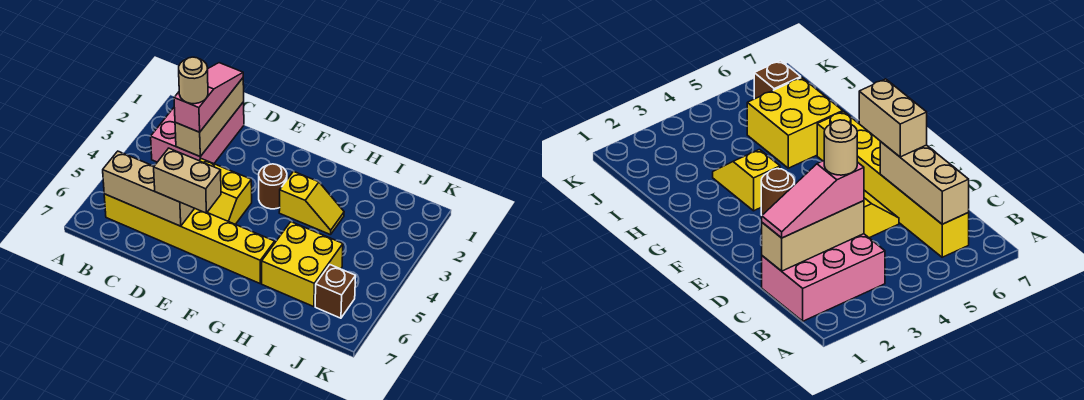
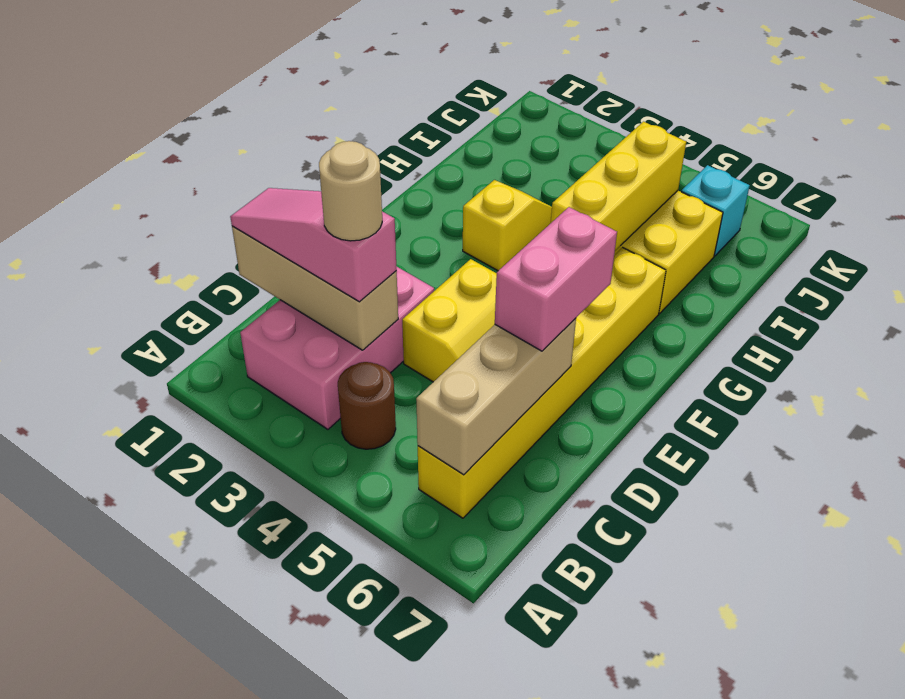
pink brick B1:C3 level 1 -> pink brick B2:D3 level 1
tan brick D6:E6 level 3 -> pink brick D6:E6 level 3
brown round brick F3 level 1 -> brown round brick B4 level 1
none -> yellow brick G5:I5 level 2
brown brick J6 level 1 -> cyan brick J6 level 1

